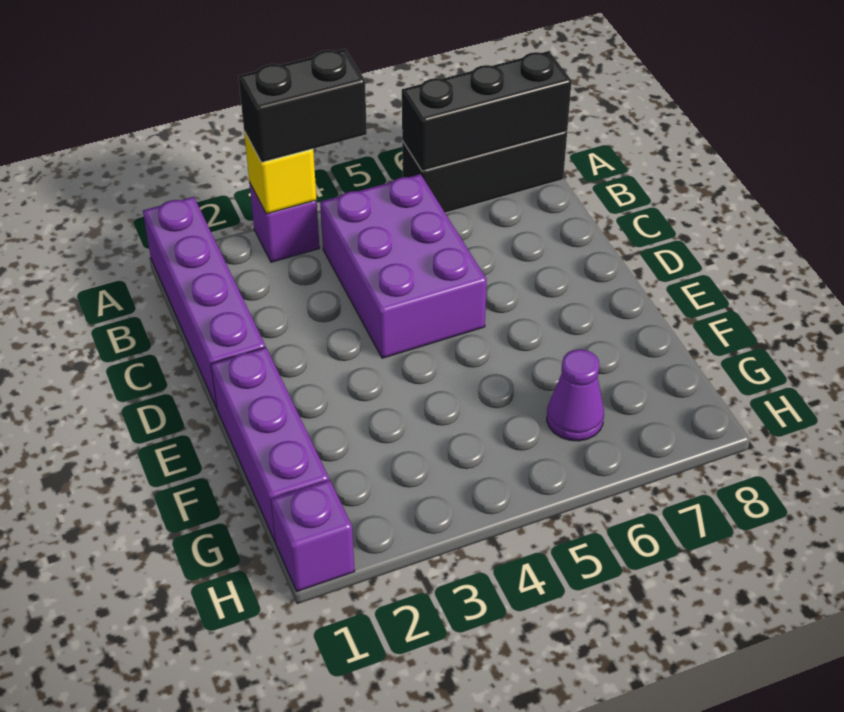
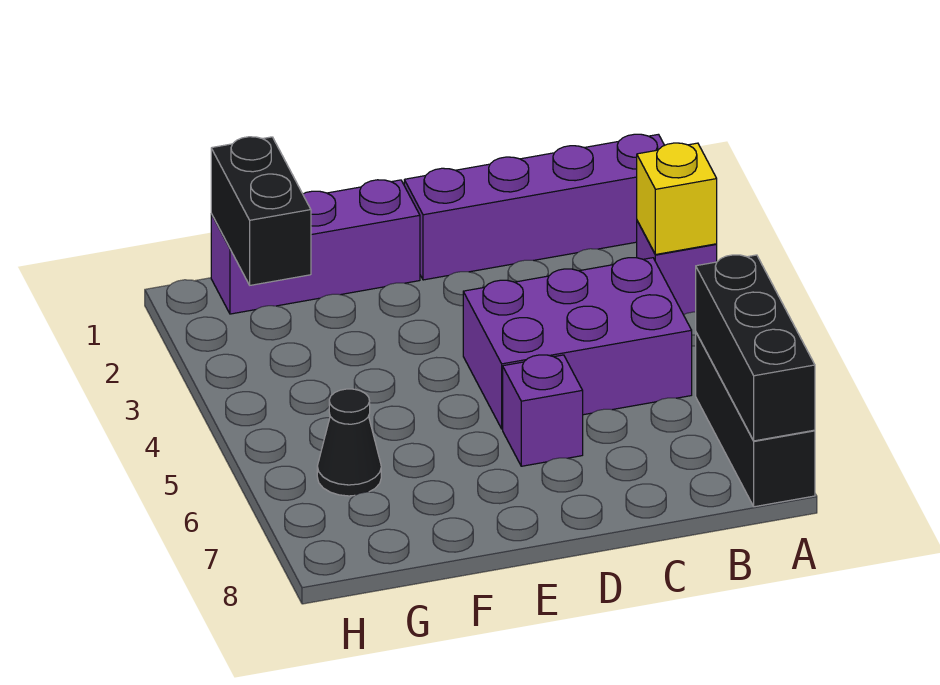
black brick A3:A4 level 3 -> black brick G1:G2 level 2
purple cone G6 level 1 -> black cone G6 level 1
purple brick H1 level 1 -> purple brick D6 level 1

